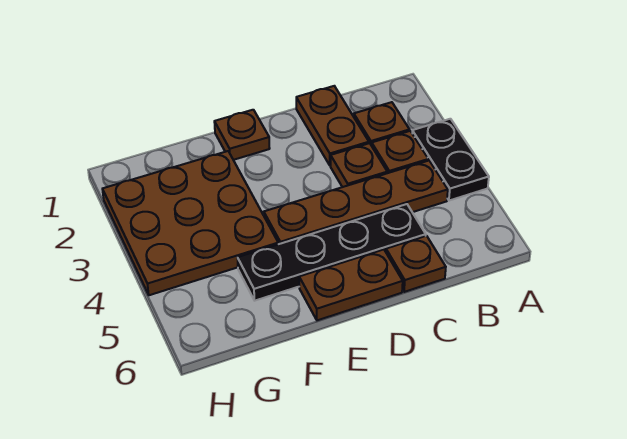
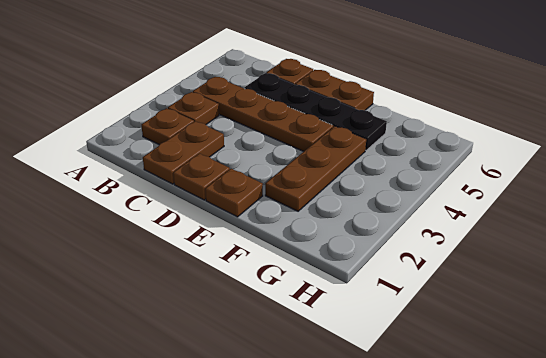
black plate A3:A4 level 1 -> none
brown plate C3 level 1 -> brown plate D1 level 1
brown plate F2:H4 level 1 -> brown plate F2:F4 level 1

